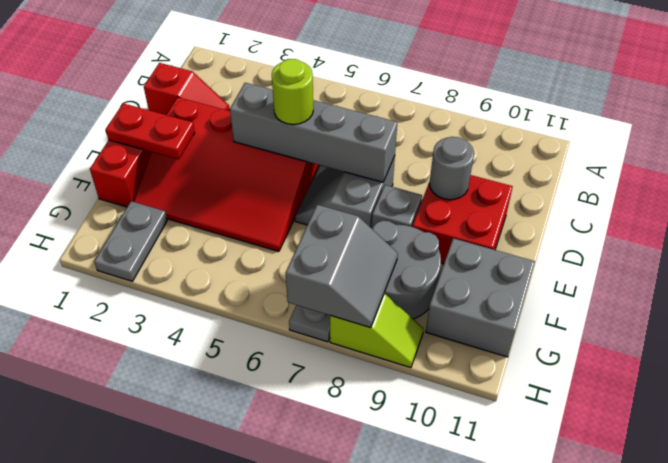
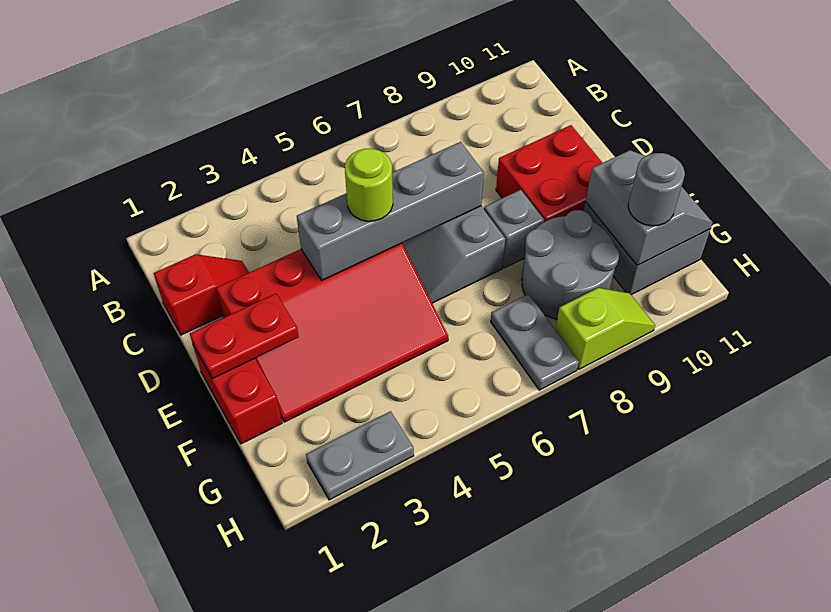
grey round brick D9 level 2 -> grey round brick G10 level 3
grey plate G2:H2 level 1 -> grey plate H2:H3 level 1
grey slope G7:H8 level 2 top 7 -> grey slope F10:G11 level 2 top 10

